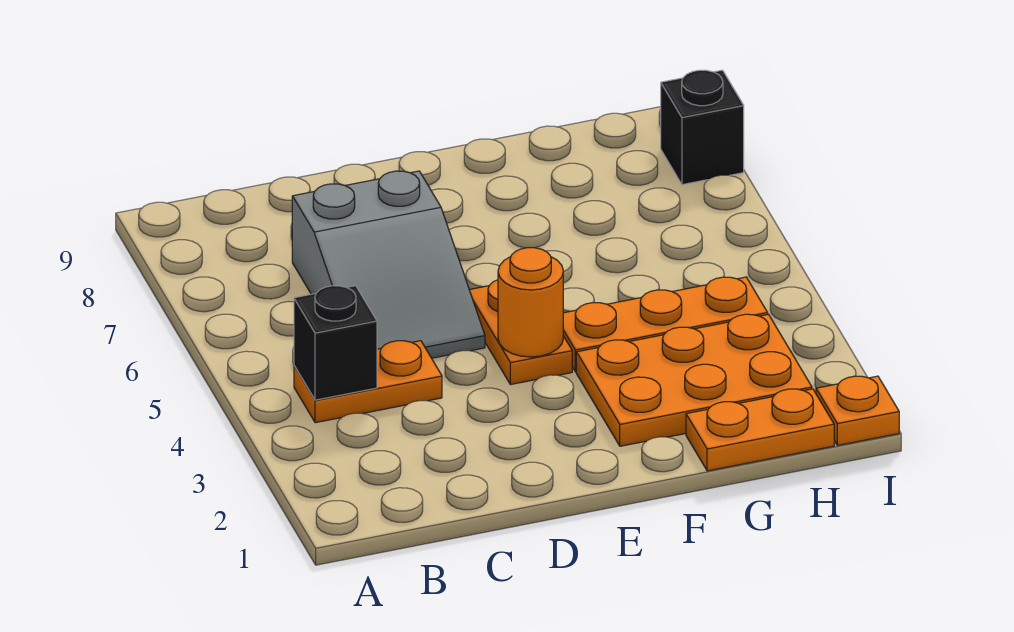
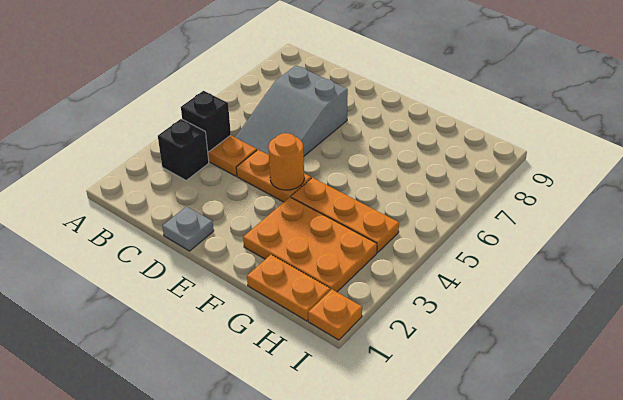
none -> grey plate D1 level 1
orange plate E4:E5 level 1 -> orange plate D4:E4 level 1
black brick I8 level 1 -> black brick B3 level 1

